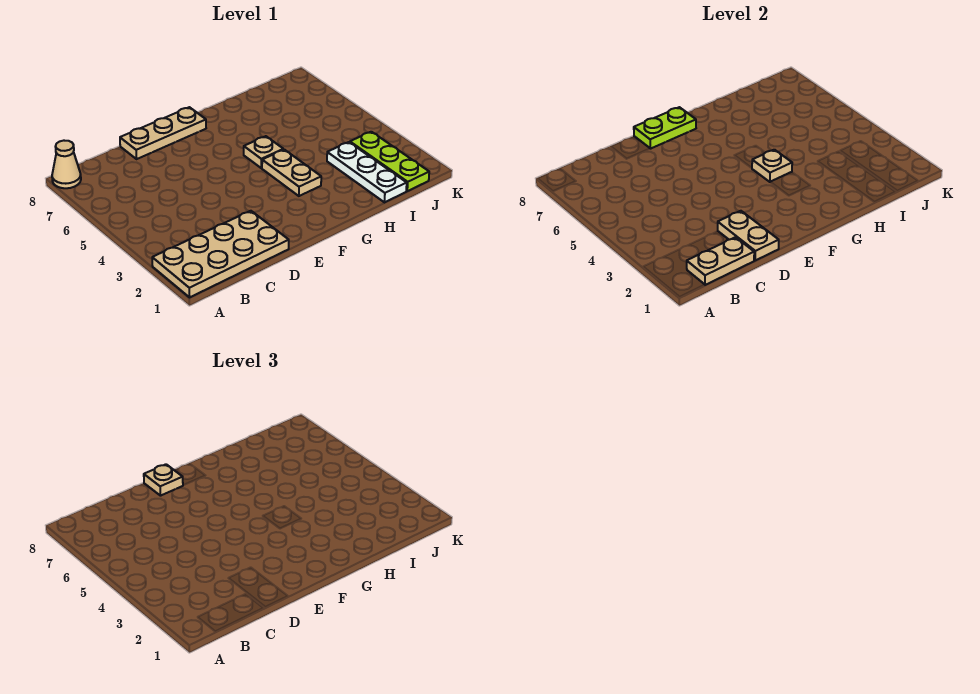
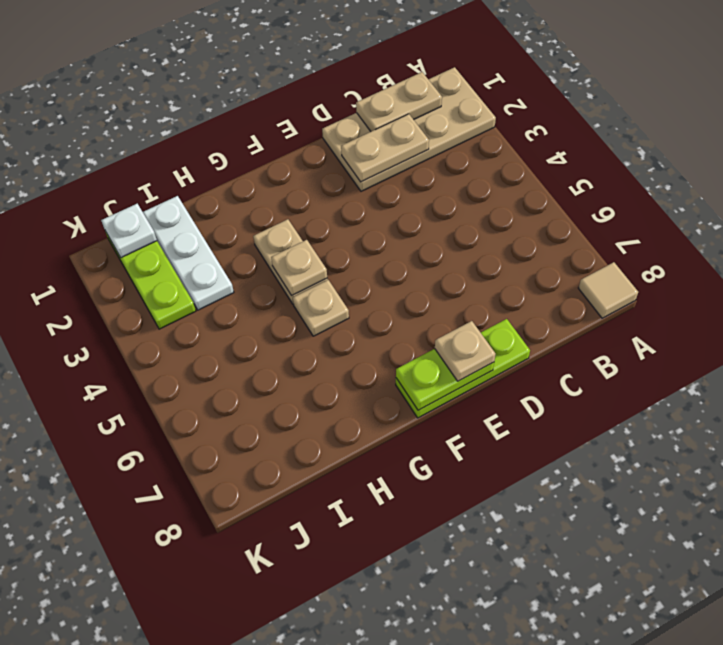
tan cone A8 level 1 -> tan tile A8 level 1
tan plate D1:D2 level 2 -> tan plate C2:D2 level 2
tan plate D8:F8 level 1 -> lime plate D8:F8 level 1
none -> white plate J1 level 2

